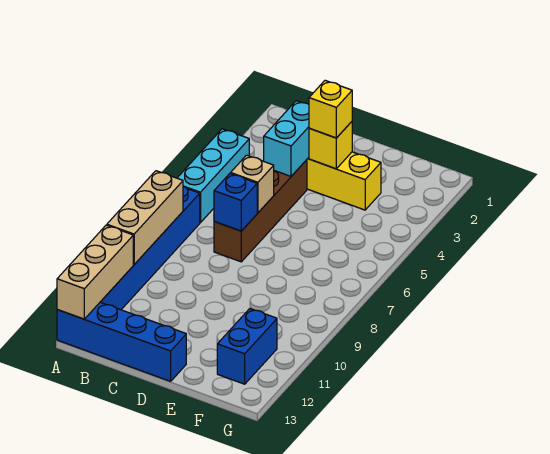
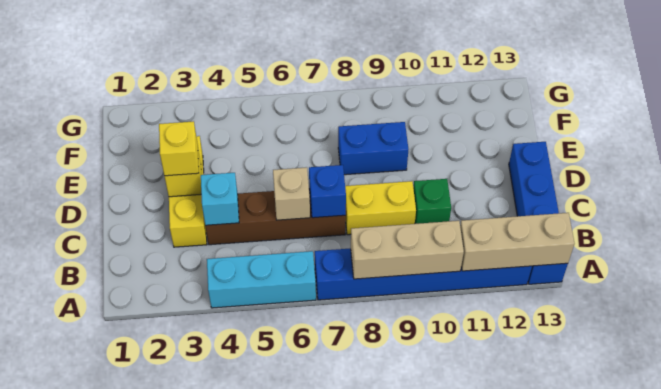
cyan brick C3:C4 level 2 -> cyan brick C4 level 2
none -> yellow brick C8:C9 level 1
none -> green brick C10 level 1
blue brick F11:F12 level 1 -> blue brick E8:E9 level 1

